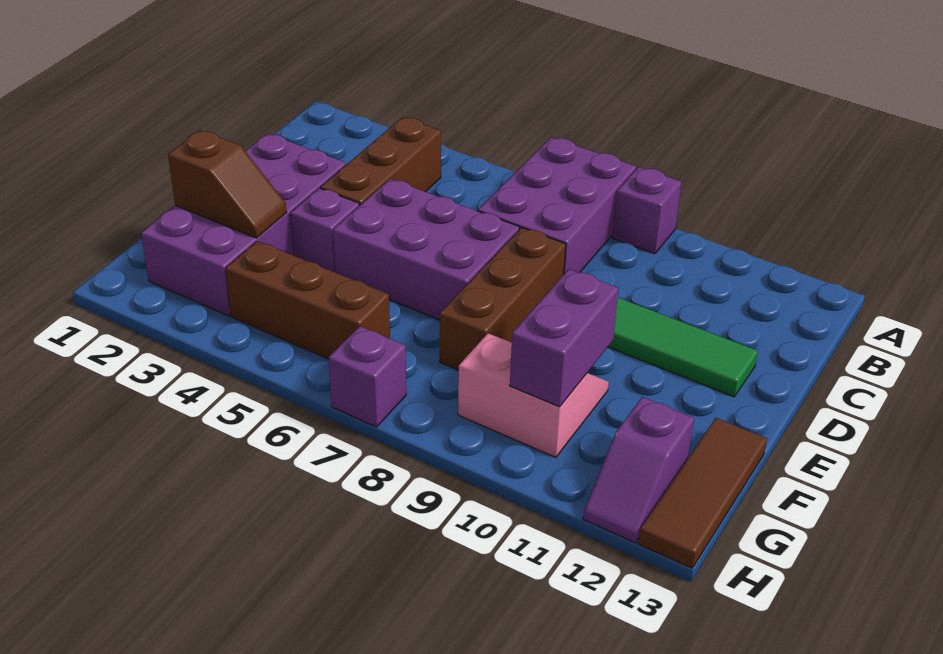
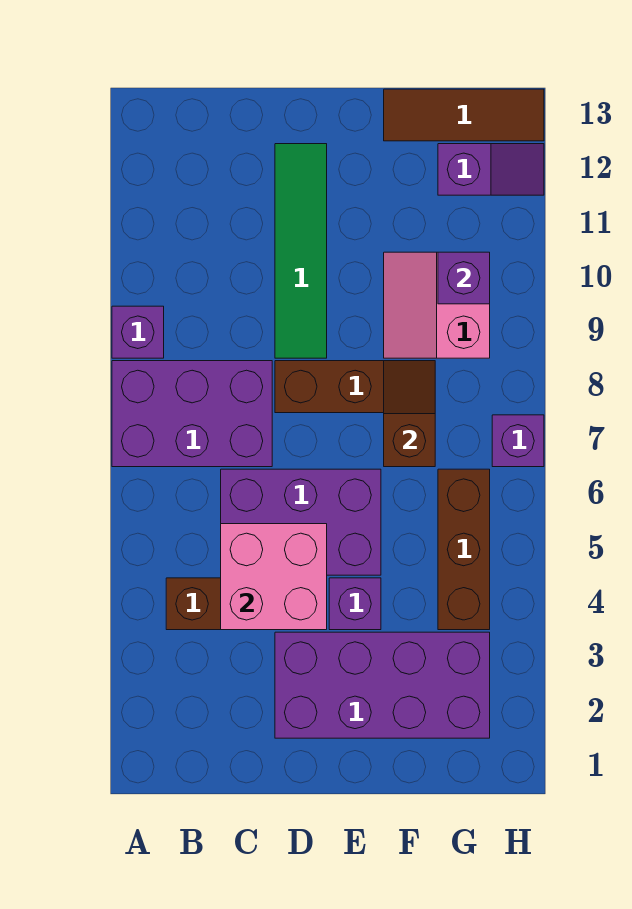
none -> pink brick C4:D5 level 2
purple brick D5:E7 level 1 -> purple brick C5:E6 level 1
brown slope F2:F3 level 2 top 2 -> brown slope F7:F8 level 2 top 7
purple brick F10:G10 level 2 -> purple brick G10 level 2

